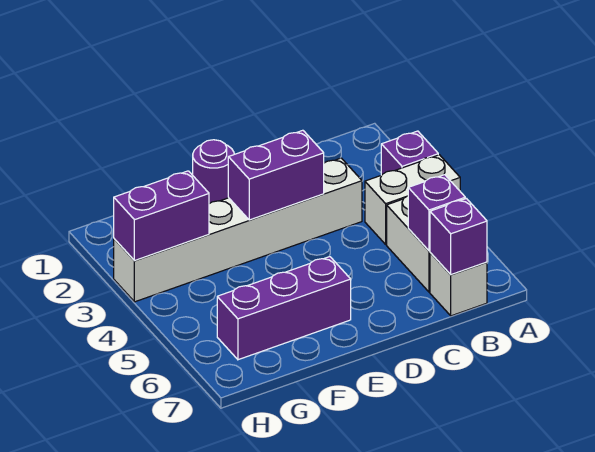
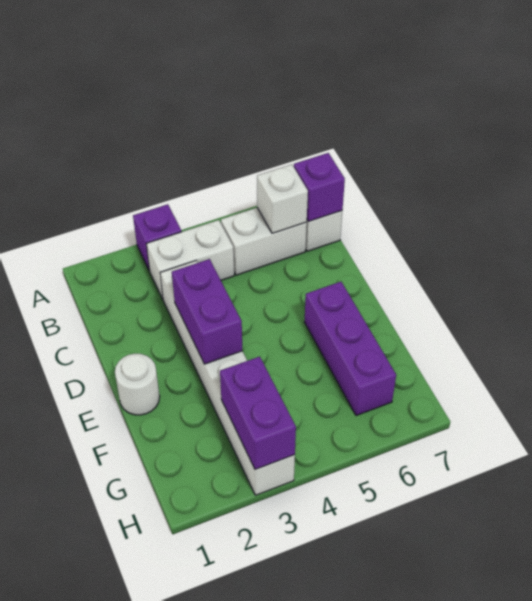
white brick A4:B4 level 1 -> white brick B3:B4 level 1
purple brick B6 level 2 -> white brick B6 level 2
purple round brick E1 level 1 -> white round brick E1 level 1

